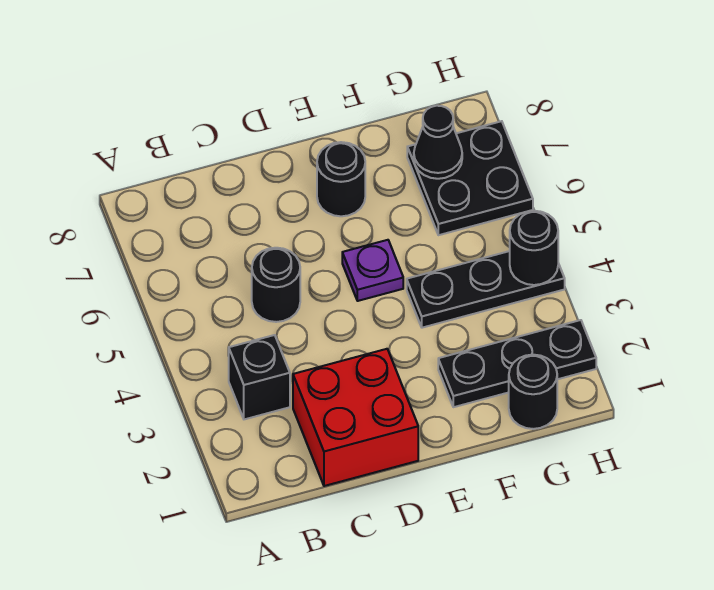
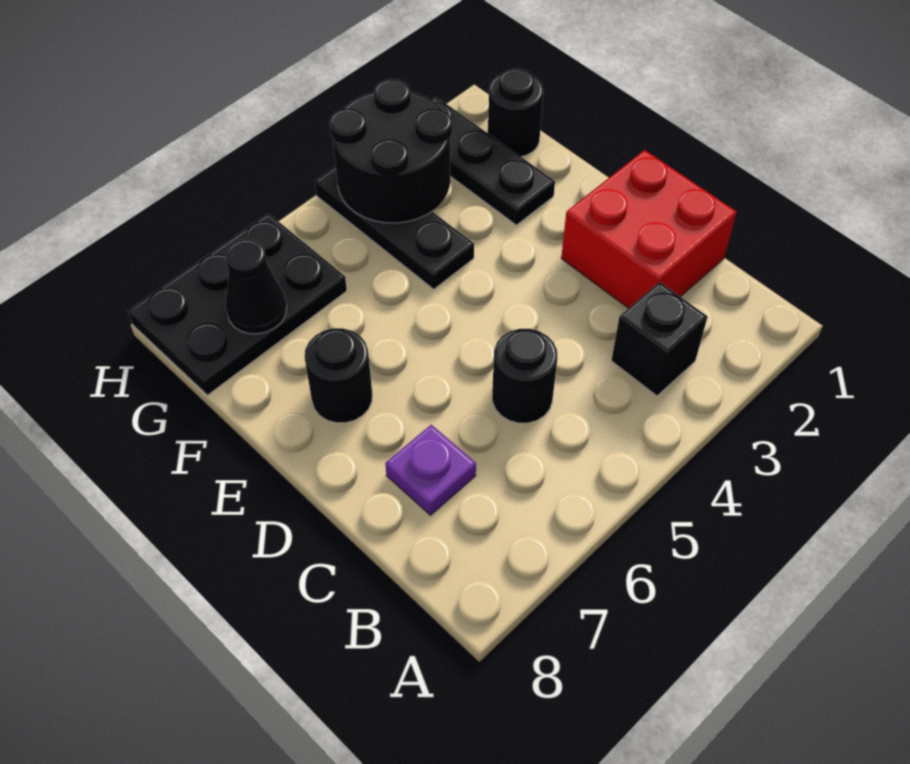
purple plate E5 level 1 -> purple plate C7 level 1
black plate G6:H7 level 1 -> black plate G6:H8 level 1
black round brick H4 level 2 -> black round brick G3:H4 level 2

